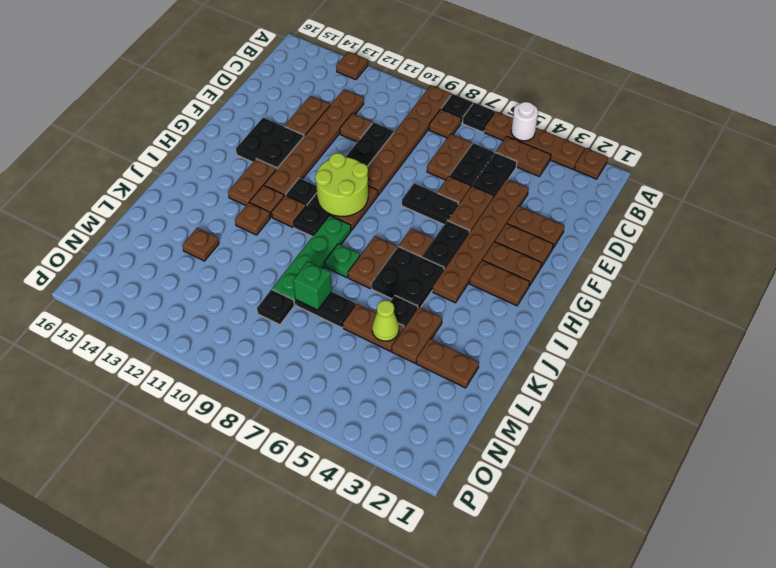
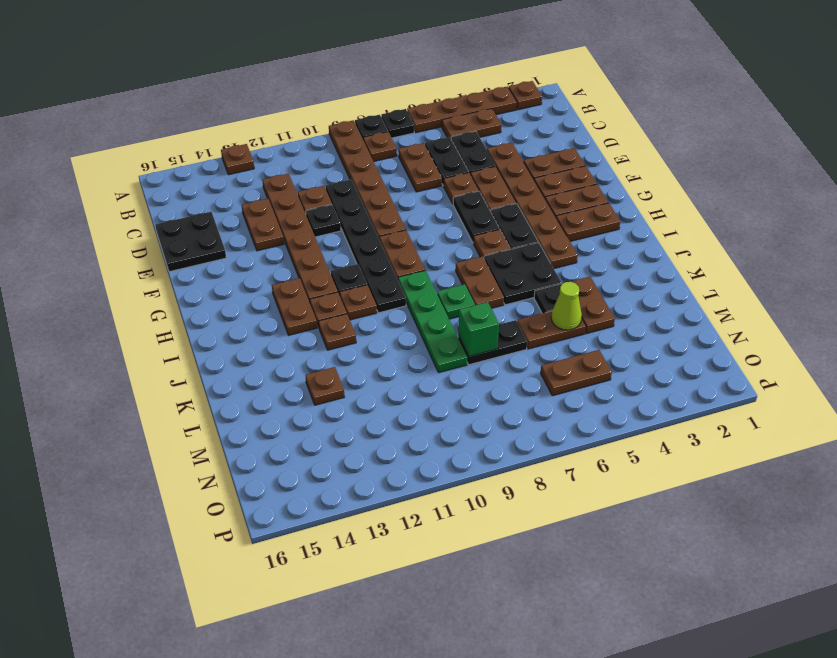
white round brick A5 level 2 -> none
black plate F6:F7 level 1 -> black plate F6:G6 level 1
black plate F13:G14 level 1 -> black plate D15:E16 level 1
lime round brick G9:H10 level 2 -> none
brown plate L2:L3 level 1 -> brown plate N5:N6 level 1
black plate M9 level 1 -> black plate E11 level 1

